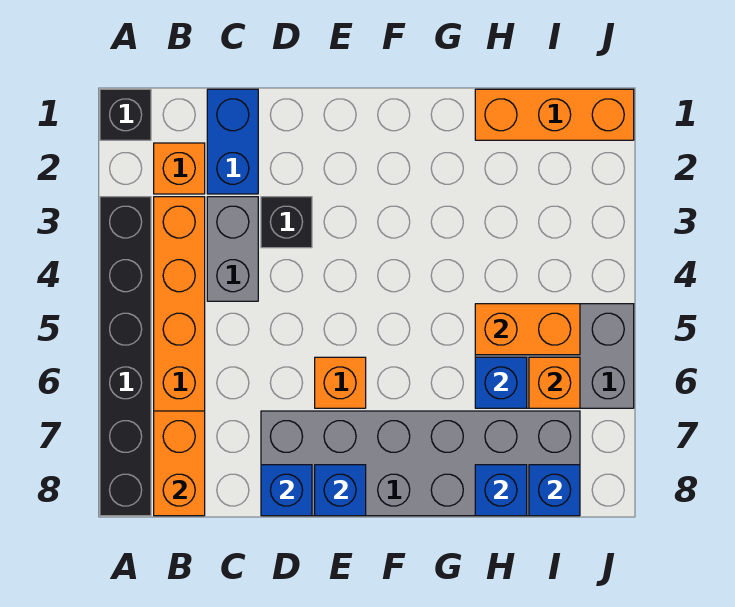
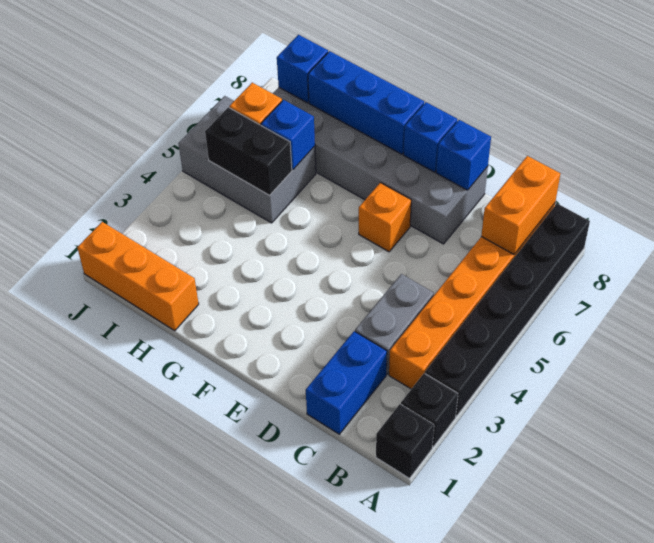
orange brick B2 level 1 -> none
black brick D3 level 1 -> black brick A2 level 1
orange brick H5:I5 level 2 -> black brick H5:I5 level 2
blue brick H8 level 2 -> blue brick F8:H8 level 2

